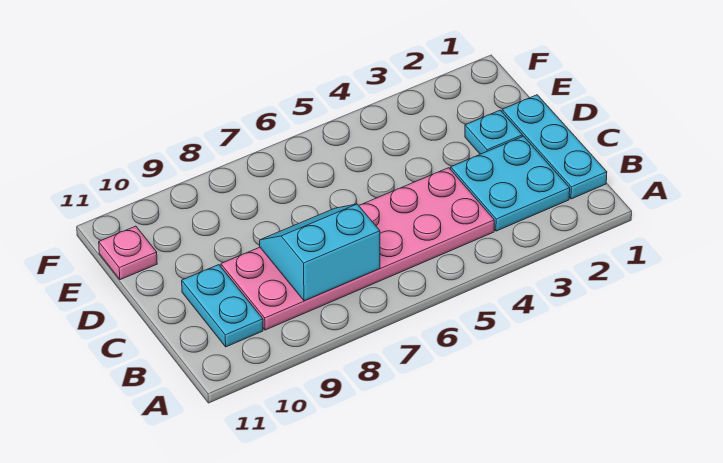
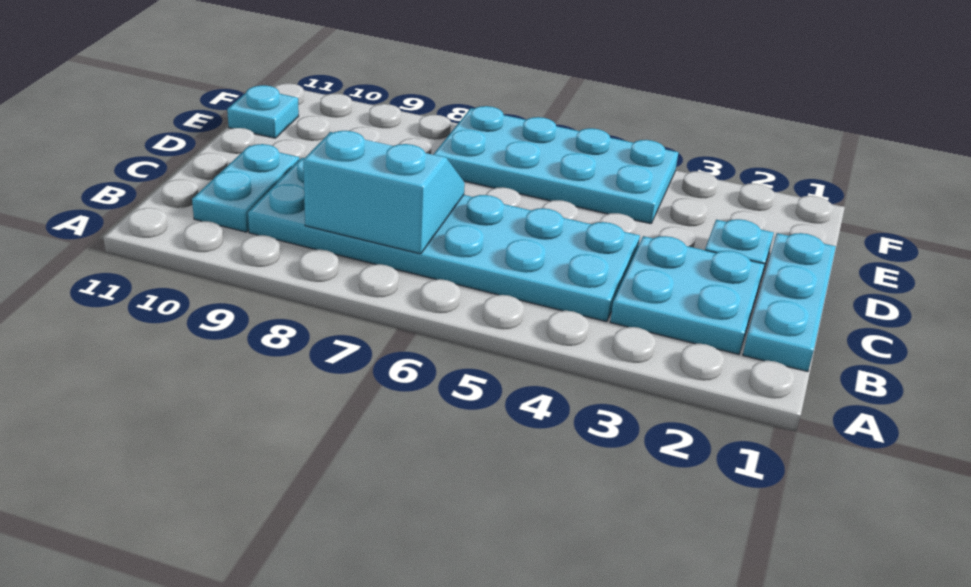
pink plate B4:C9 level 1 -> cyan plate B4:C9 level 1
none -> cyan plate E4:F7 level 1
pink plate E11 level 1 -> cyan plate E11 level 1

